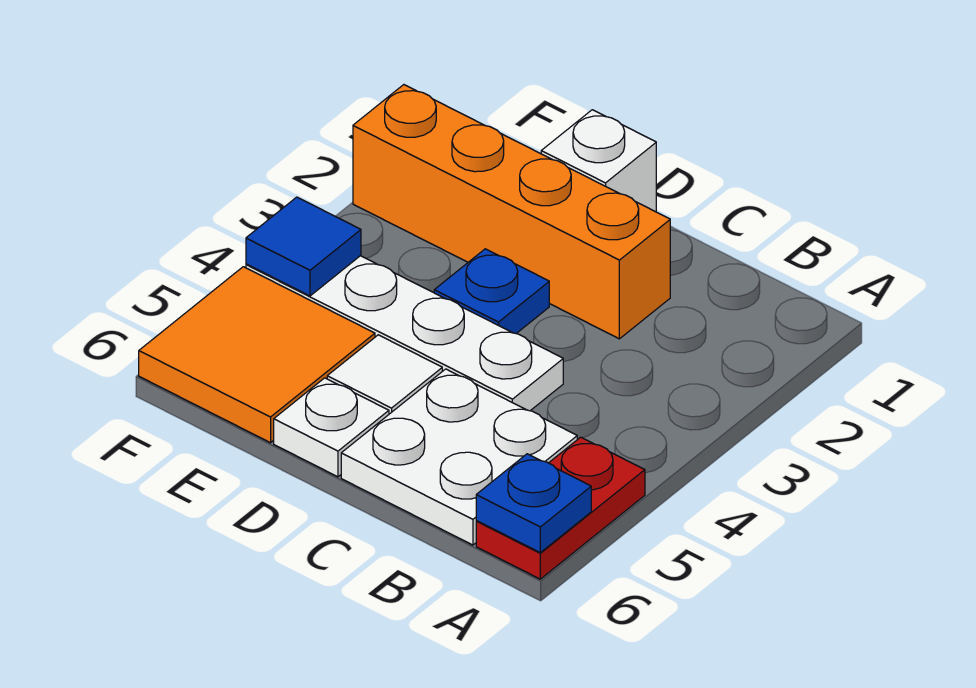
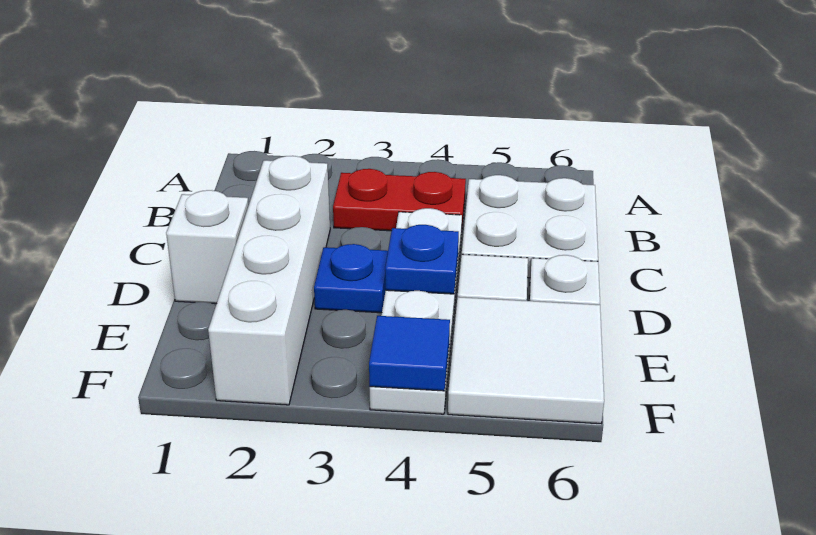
red plate A5:A6 level 1 -> red plate B3:B4 level 1
blue plate A6 level 2 -> blue plate D4 level 2
orange brick C2:F2 level 1 -> white brick C2:F2 level 1
orange tile E5:F6 level 1 -> white tile E5:F6 level 1

